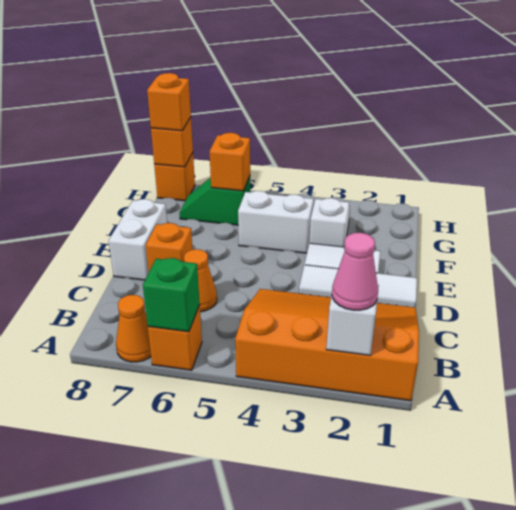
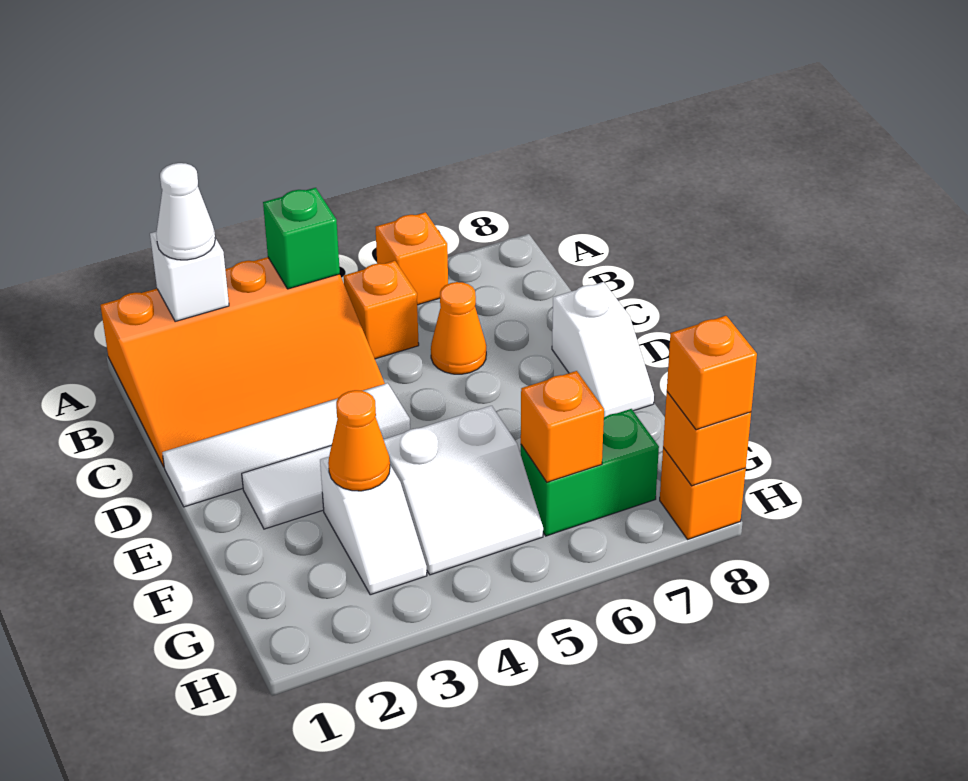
pink cone A2 level 3 -> white cone A2 level 3
green brick A6 level 2 -> green brick A4 level 2
orange cone A7 level 1 -> orange cone F3 level 2
white tile D1:D3 level 1 -> white tile D1:D4 level 1
orange brick D7 level 1 -> orange brick B5 level 1
white brick D8:E8 level 1 -> white slope D8:E8 level 1 top D
green slope G6:G7 level 1 top 6 -> green brick G6:G7 level 1

